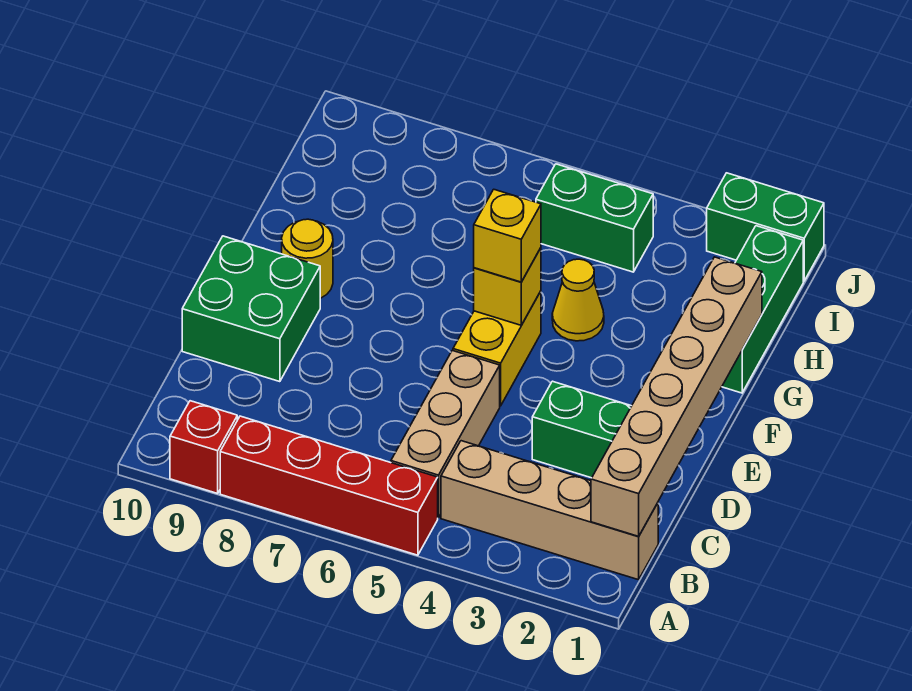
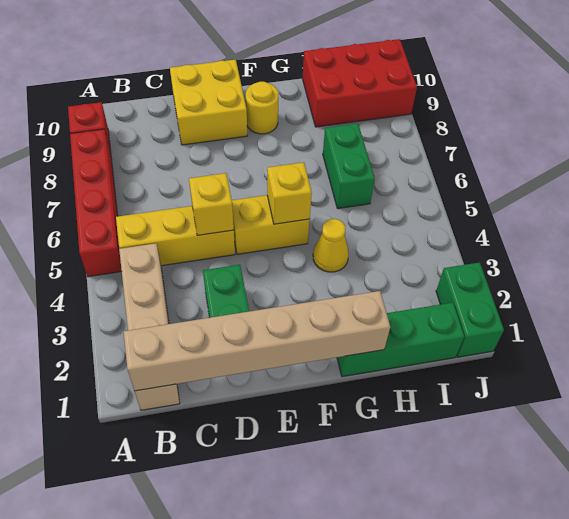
tan brick B5:D5 level 1 -> yellow brick B5:D5 level 1
green brick D9:E10 level 1 -> yellow brick D9:E10 level 1
yellow brick F5 level 3 -> yellow brick D5 level 2
none -> red brick H9:J10 level 1
green brick I4:I5 level 1 -> green brick H6:H7 level 1

